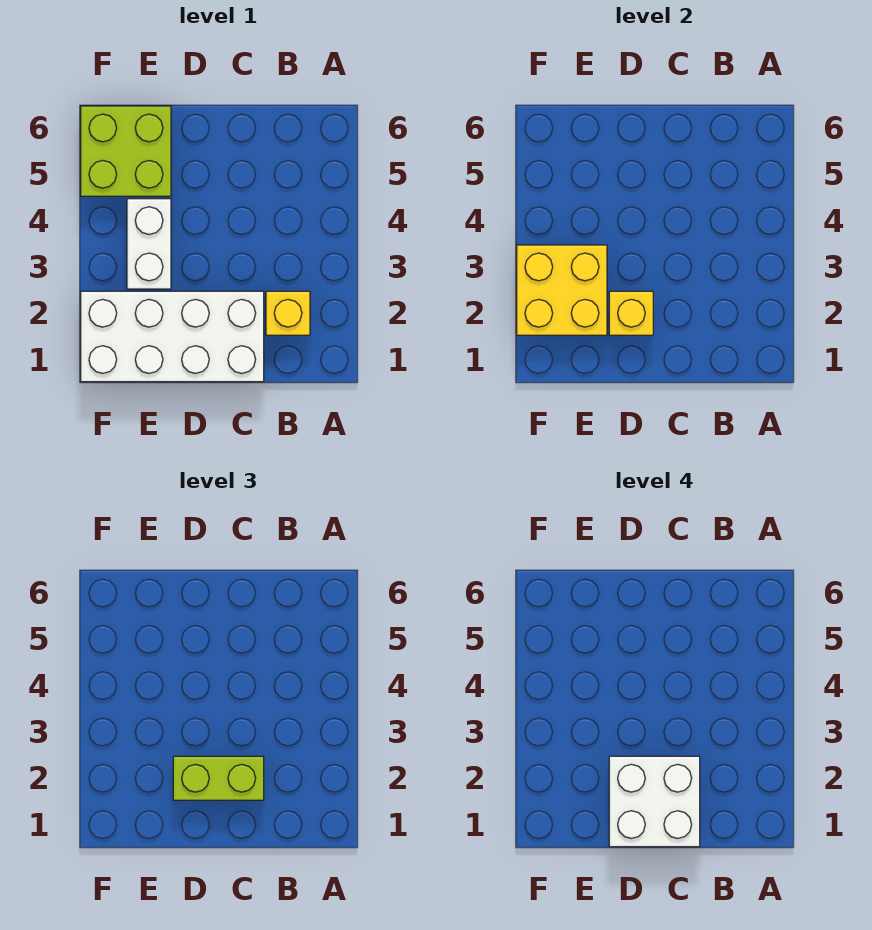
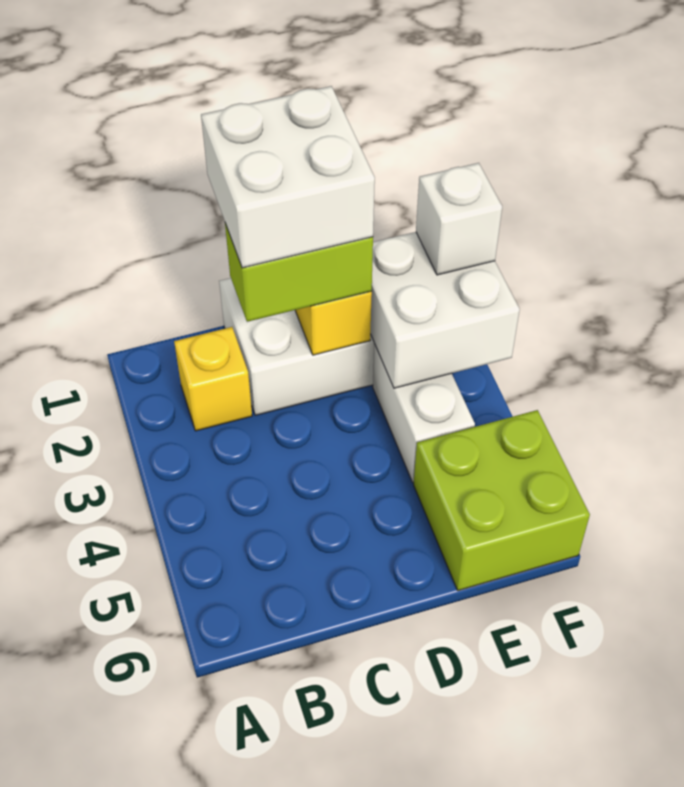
yellow brick E2:F3 level 2 -> white brick E2:F3 level 2
none -> white brick F2 level 3

